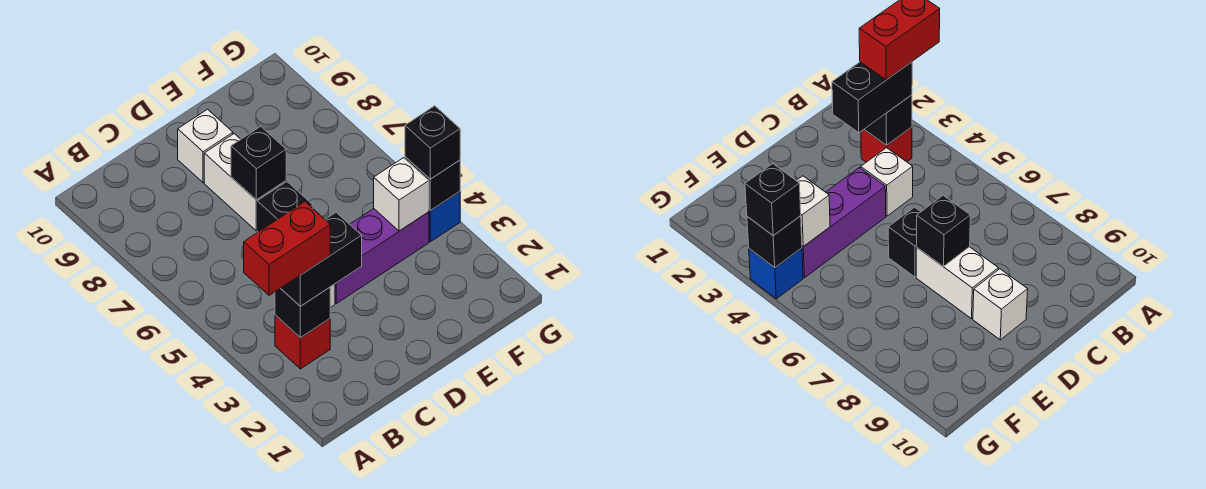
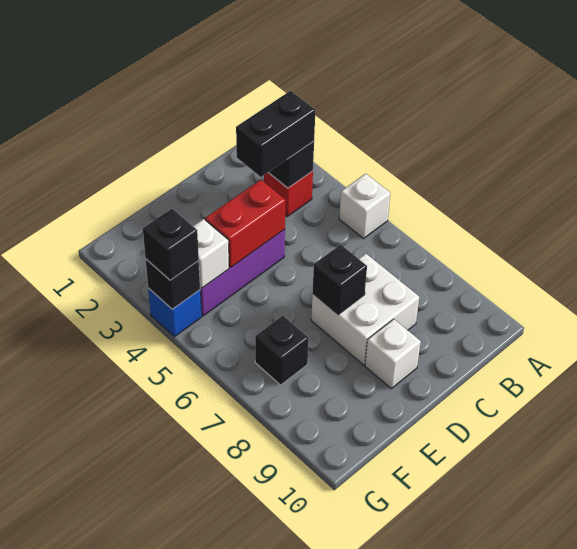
red brick A3:B3 level 4 -> red brick D4:E4 level 2
white brick C4 level 1 -> white brick A5 level 1
black brick D6 level 1 -> black brick F7 level 1
white brick D7:D8 level 1 -> white brick C7:D8 level 1

